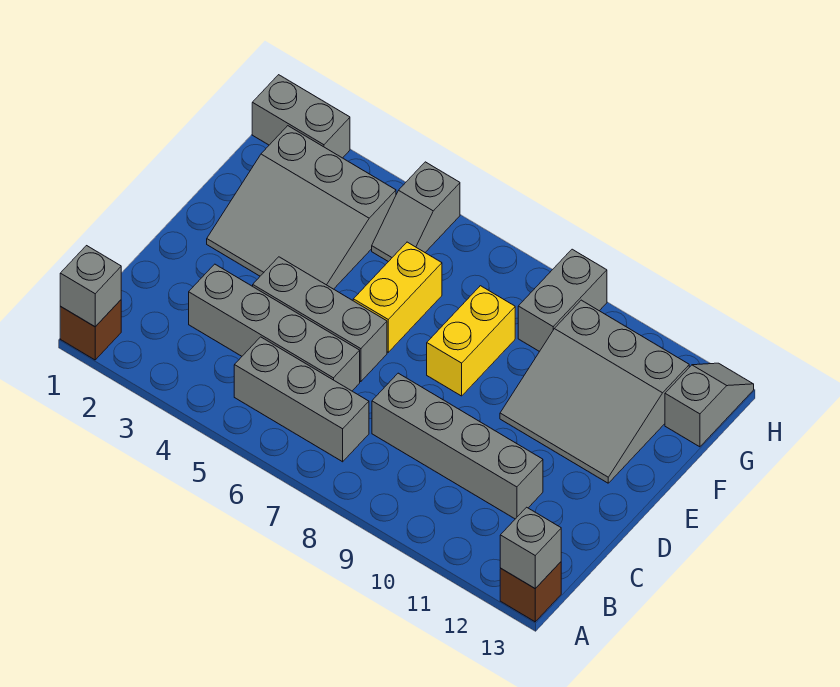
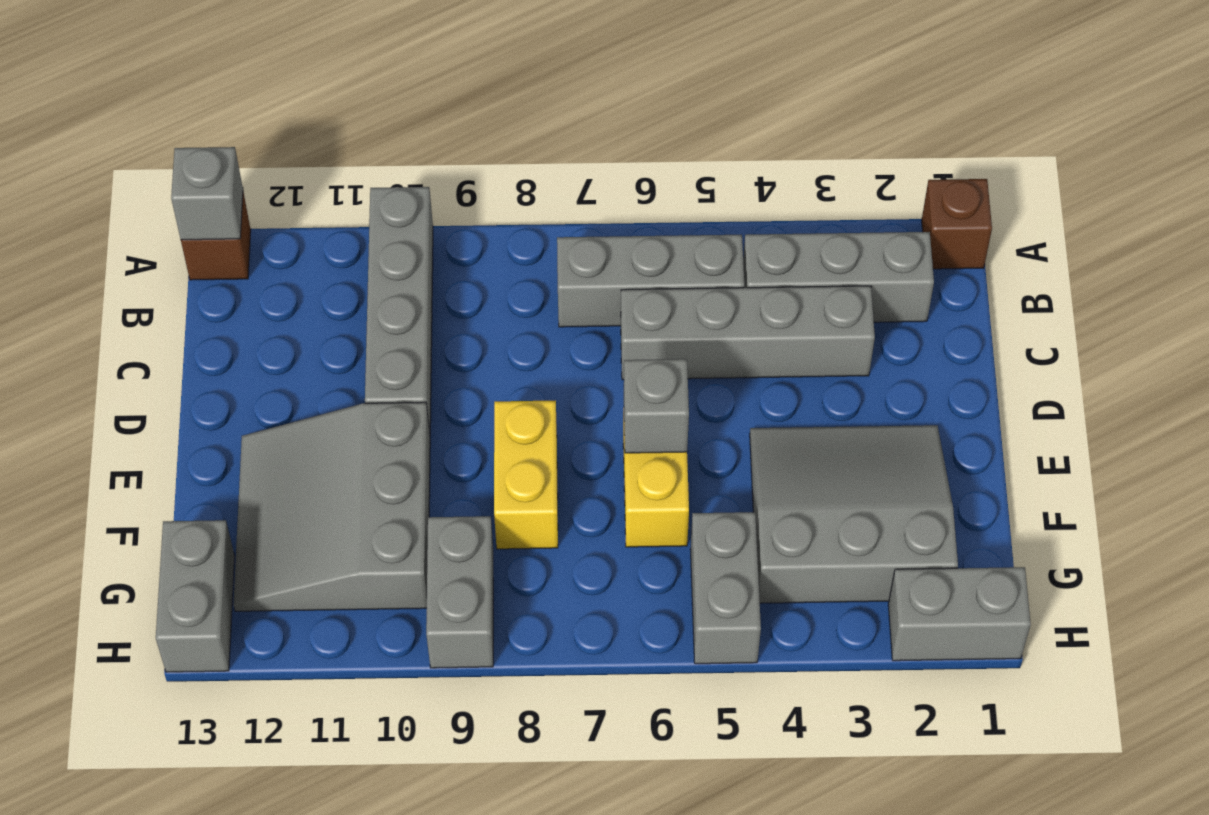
grey brick A1 level 2 -> grey brick E6 level 2
grey brick C8:C11 level 1 -> grey brick A10:D10 level 1
grey brick D4:D6 level 1 -> grey brick B2:B4 level 1
grey slope E10:G12 level 1 top G -> grey slope E10:G12 level 1 top 10
grey slope G5:H5 level 1 top H -> grey brick G5:H5 level 1
grey slope G13:H13 level 1 top G -> grey brick G13:H13 level 1

